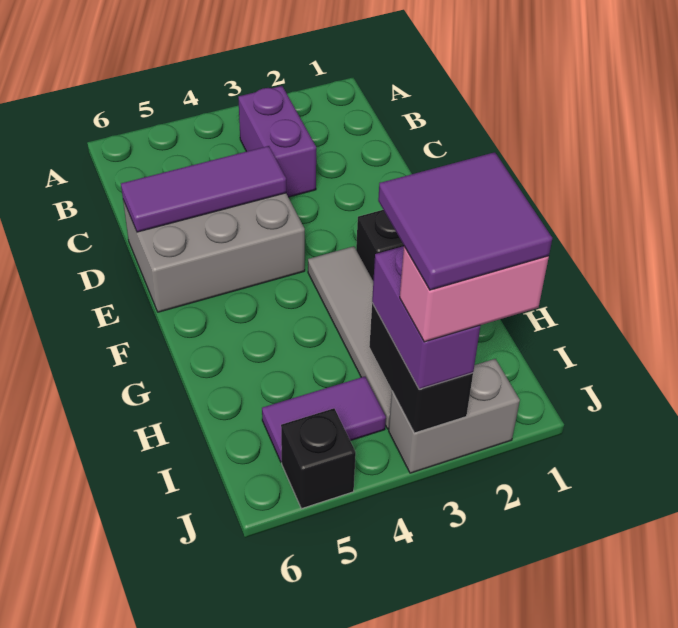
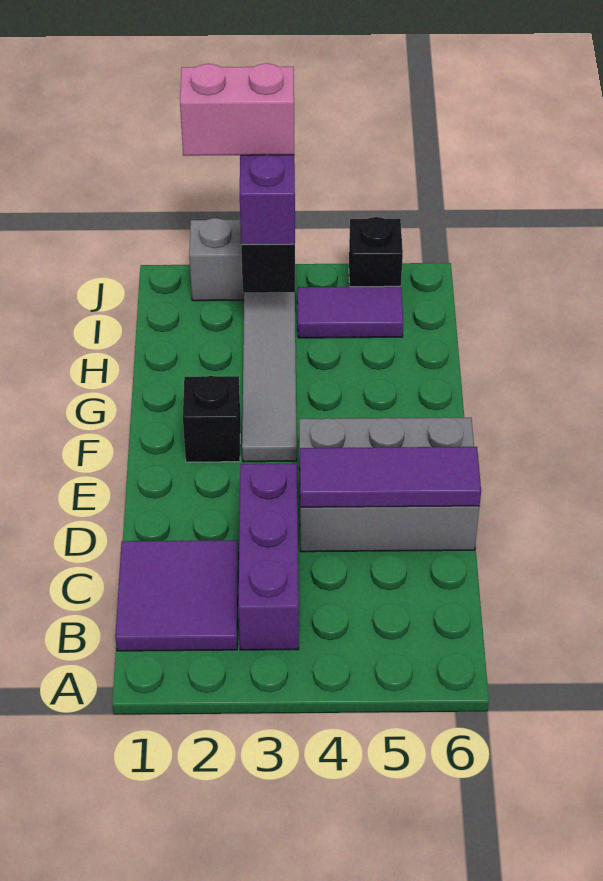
purple brick B3:C3 level 1 -> purple brick B3:D3 level 1
purple tile I2:J3 level 5 -> purple tile B1:C2 level 1

